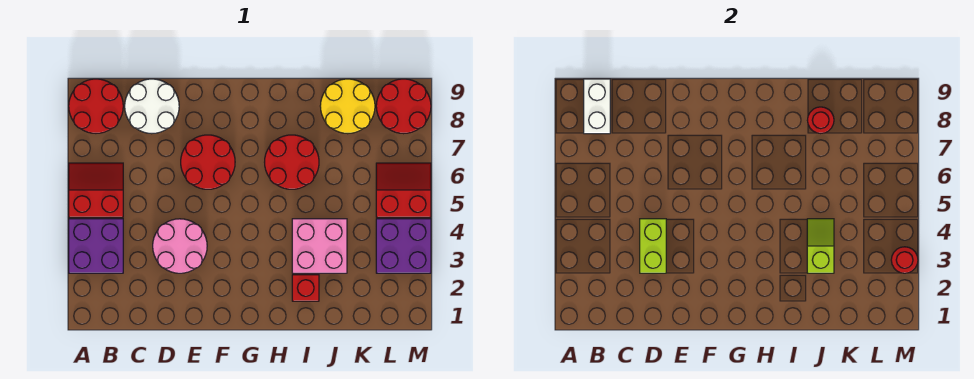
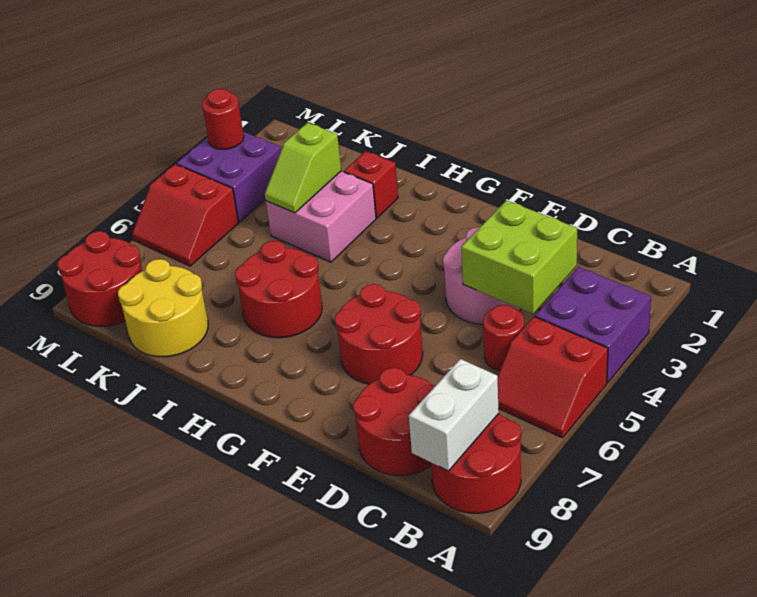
white round brick C8:D9 level 1 -> red round brick C8:D9 level 1
lime brick D3:D4 level 2 -> lime brick C3:D4 level 2
red round brick J8 level 2 -> red round brick C5 level 1

